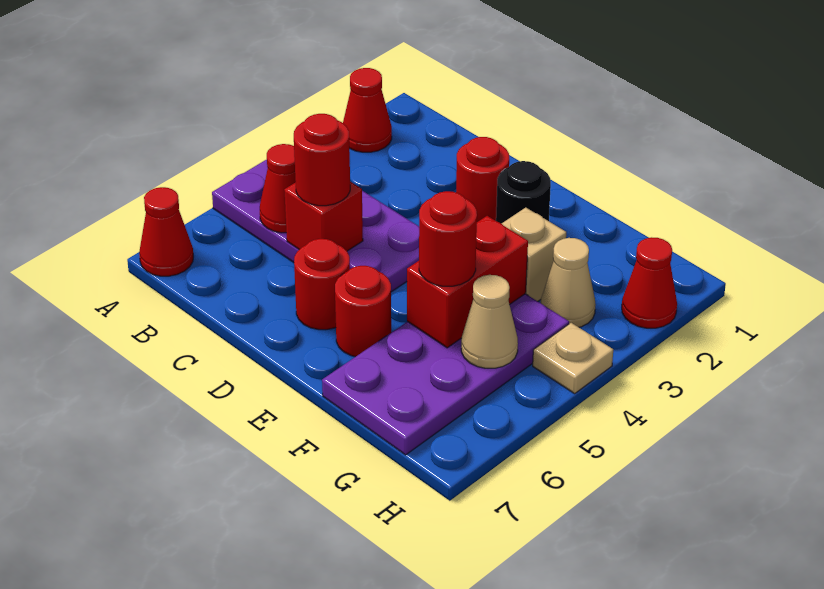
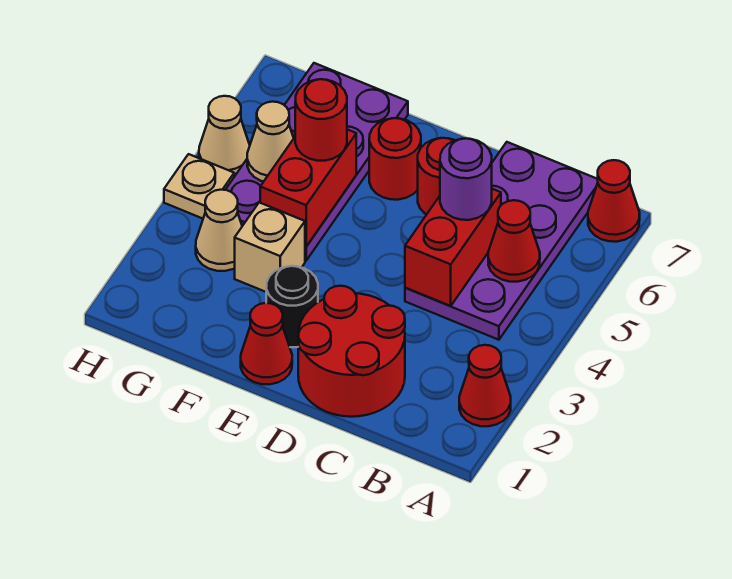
purple plate A4:D5 level 1 -> purple plate B4:C7 level 1
red brick C5 level 2 -> red brick C4:C5 level 2
red round brick C5 level 3 -> purple round brick C5 level 3
red round brick D2 level 1 -> red round brick C1:D2 level 1
red cone H2 level 1 -> red cone E1 level 1
none -> tan cone H5 level 1

